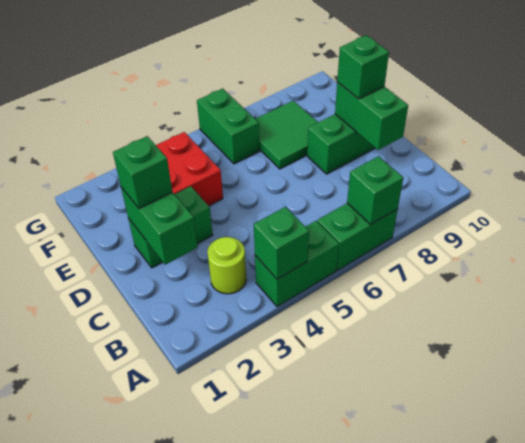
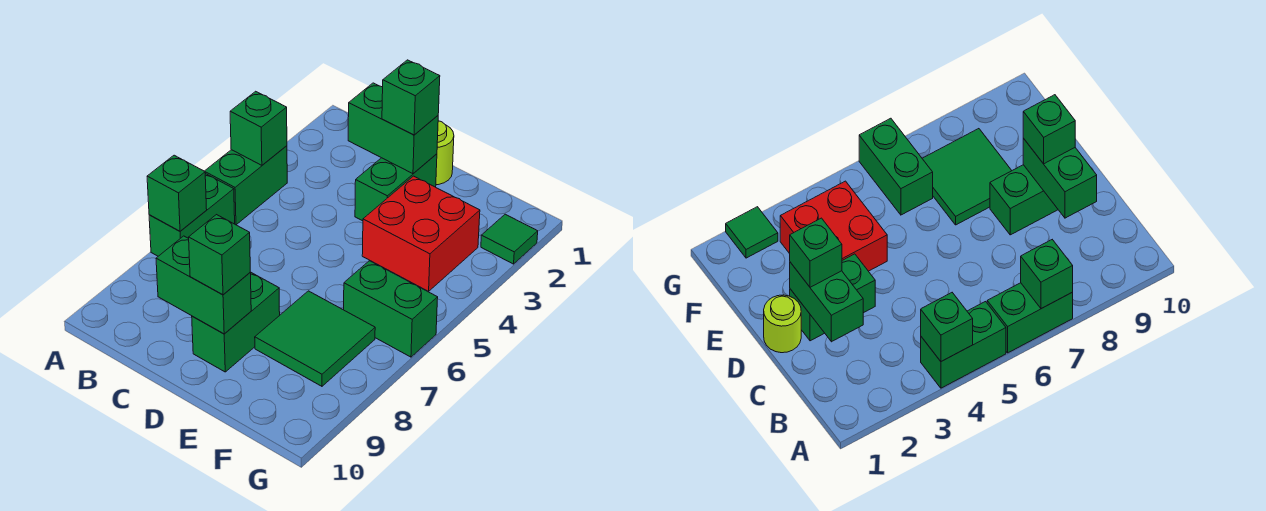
lime round brick B3 level 1 -> lime round brick D1 level 1
none -> green tile G2 level 1

